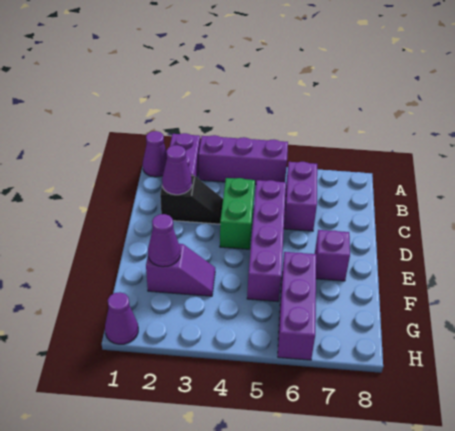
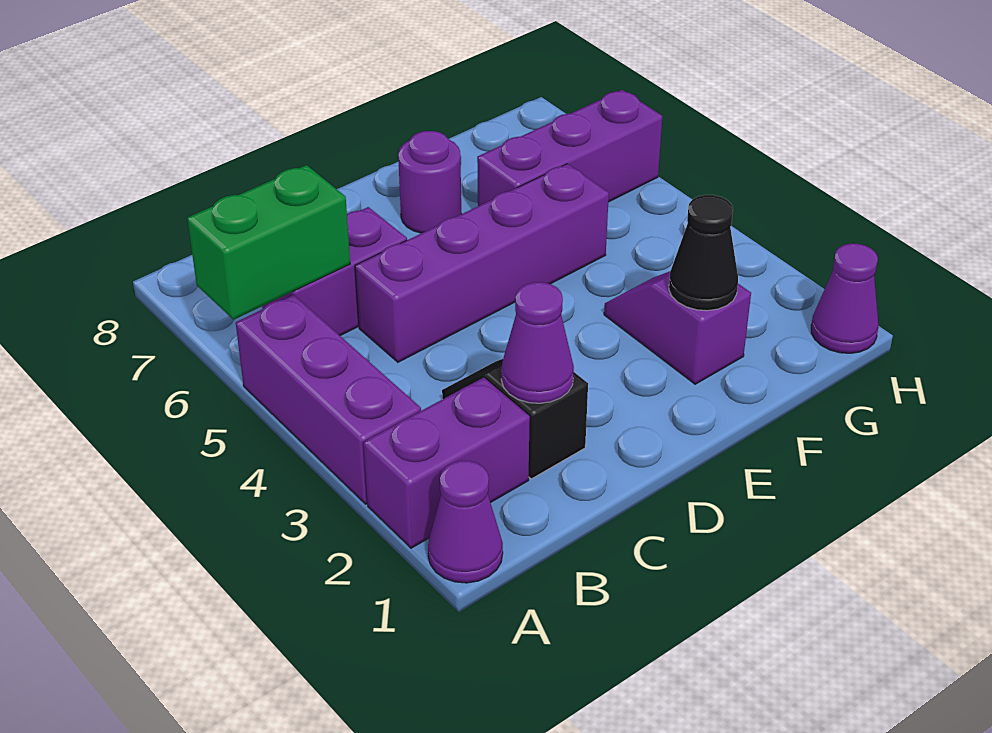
green brick C4:D4 level 1 -> green brick A6:B6 level 2
purple brick E7 level 1 -> purple round brick E7 level 1
purple cone F2 level 2 -> black cone F2 level 2

